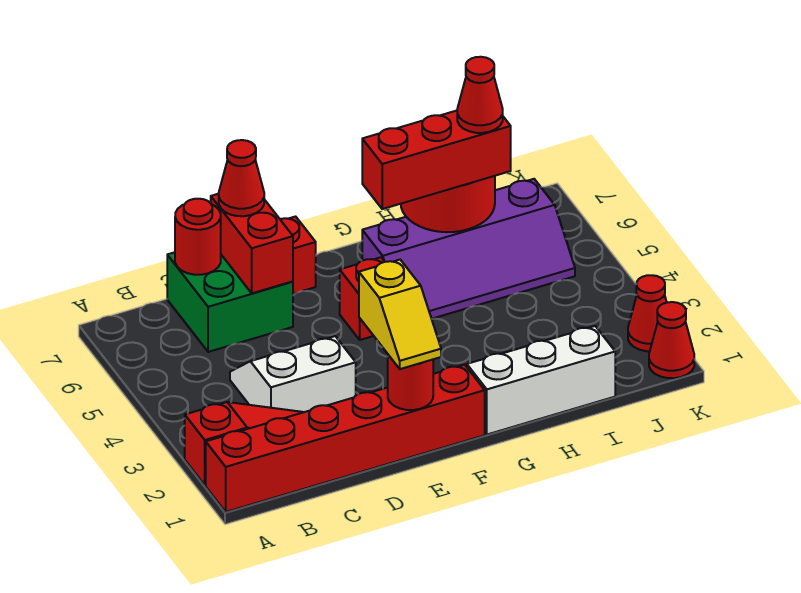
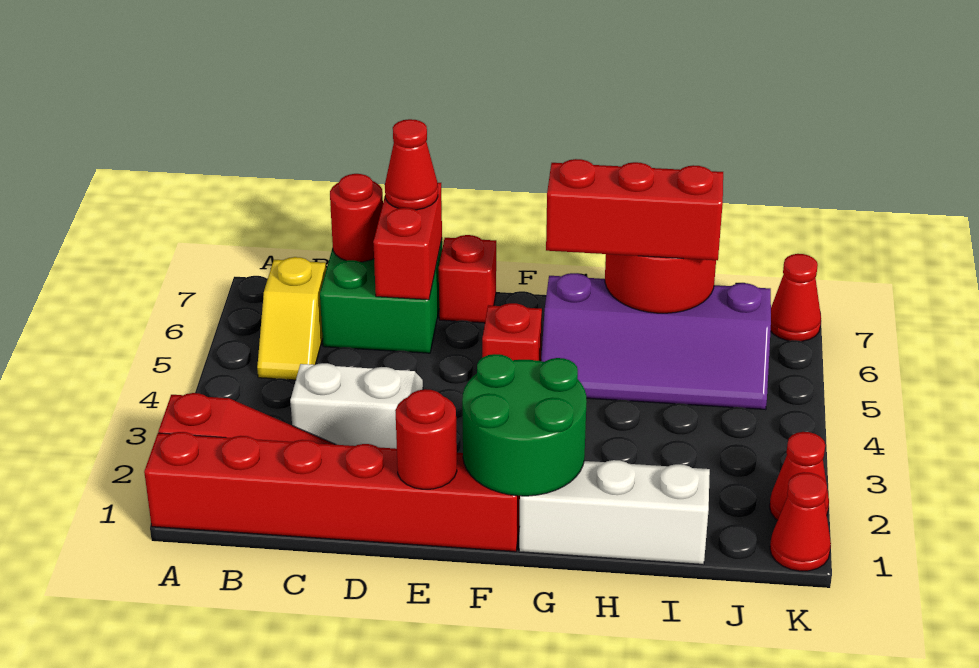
yellow slope E1:E2 level 3 top 2 -> yellow slope B5:B6 level 1 top 6
none -> green round brick F1:G2 level 2
red cone I6 level 4 -> red cone K7 level 1

